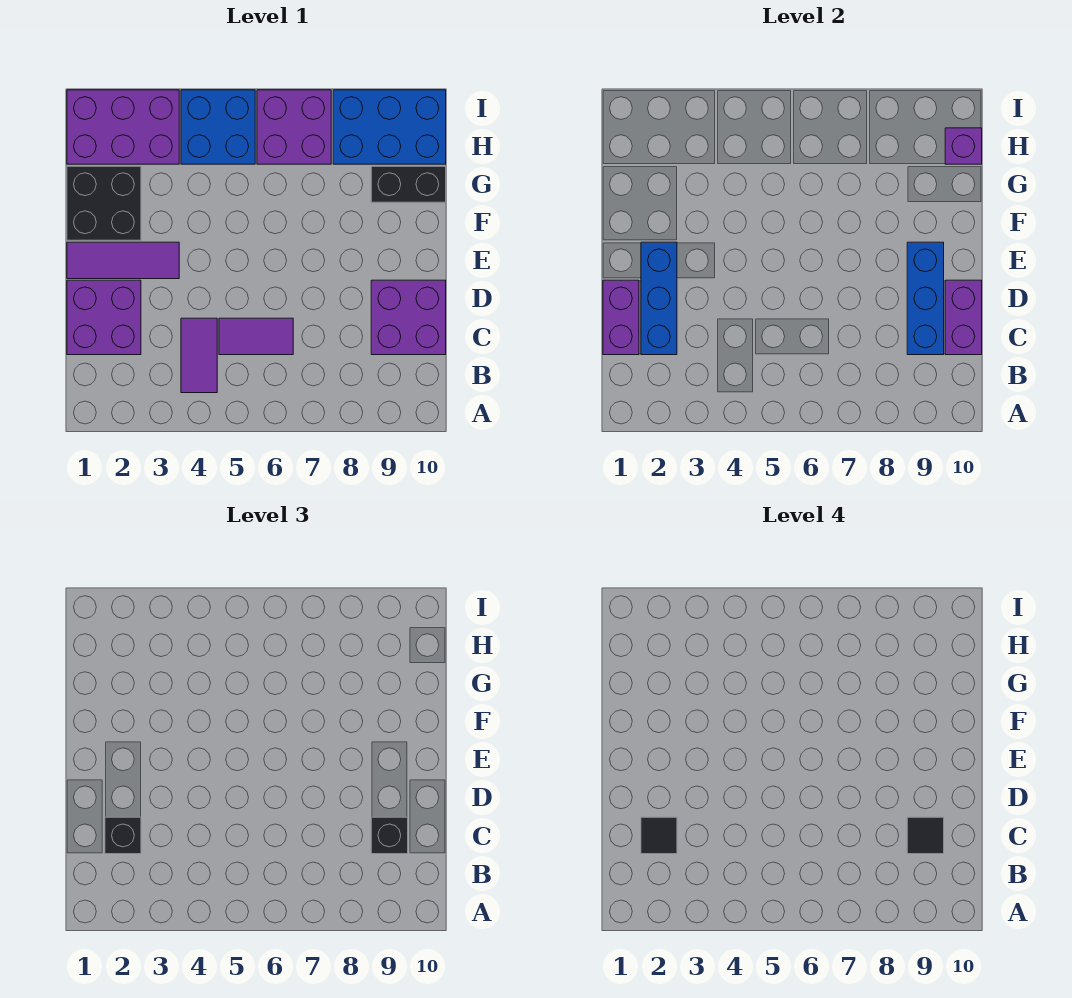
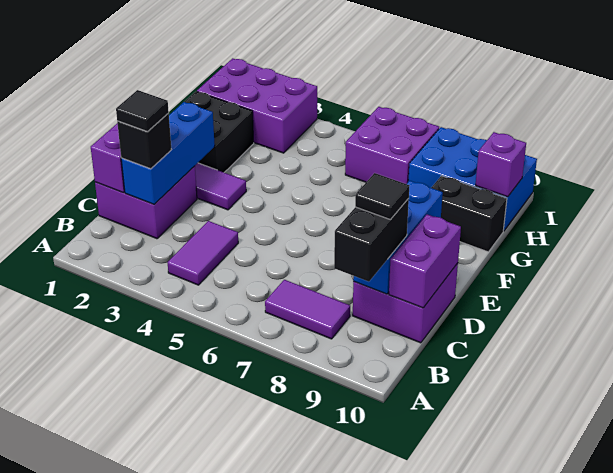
purple tile C5:C6 level 1 -> purple tile B7:B8 level 1
black brick C9 level 3 -> black brick B9:C9 level 3
blue brick H4:I5 level 1 -> none

